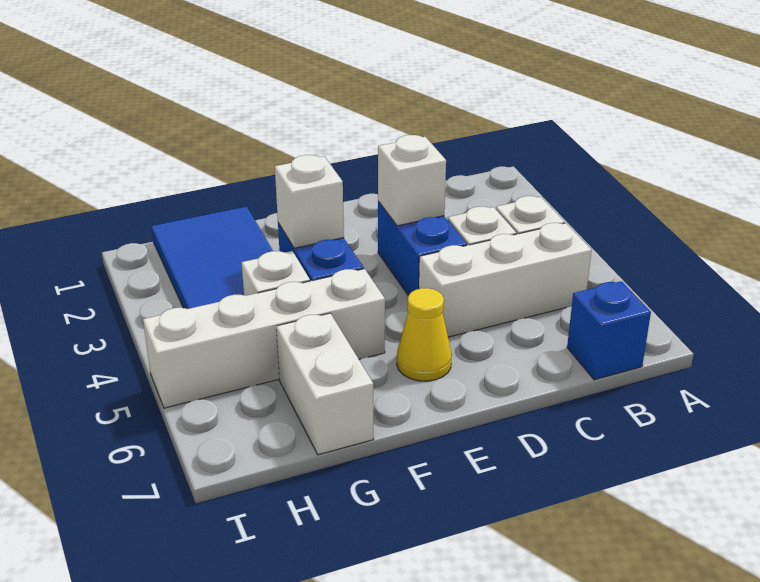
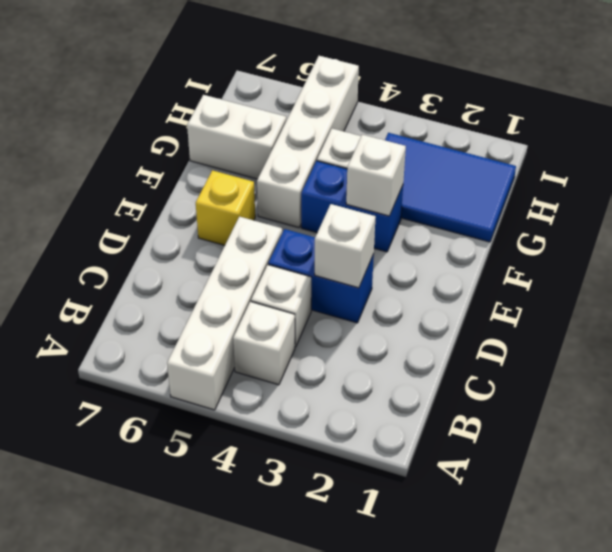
white brick B5:D5 level 1 -> white brick A5:D5 level 1
blue brick B7 level 1 -> none
yellow cone E6 level 1 -> yellow brick E6 level 1

